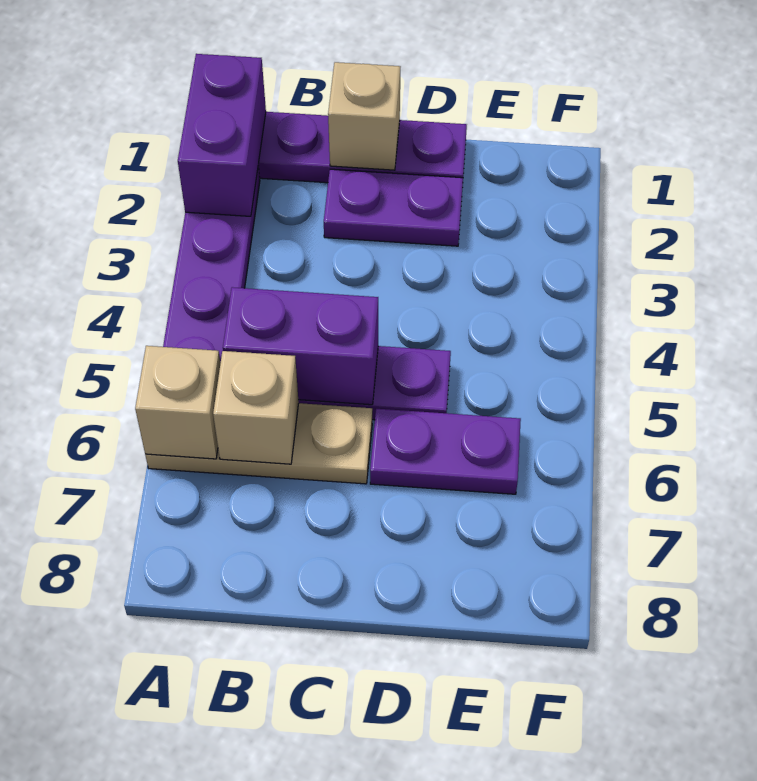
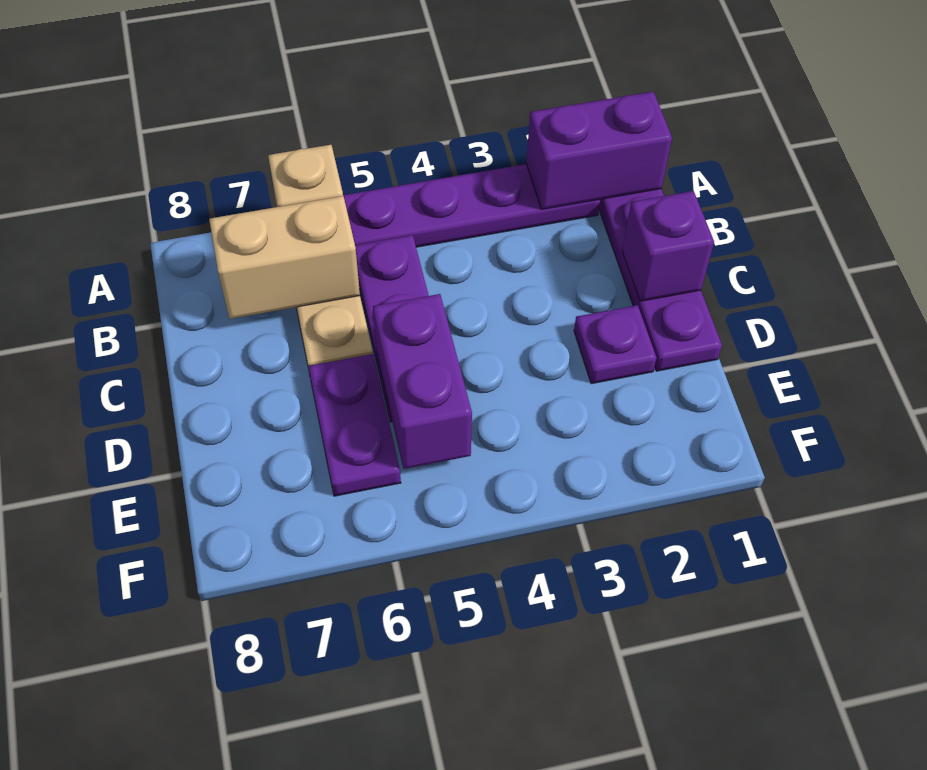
purple brick B5:C5 level 2 -> purple brick D5:E5 level 2
tan brick B6 level 2 -> tan brick B6:B7 level 2
tan brick C1 level 2 -> purple brick C1 level 2
purple plate C2:D2 level 1 -> purple plate D2 level 1

